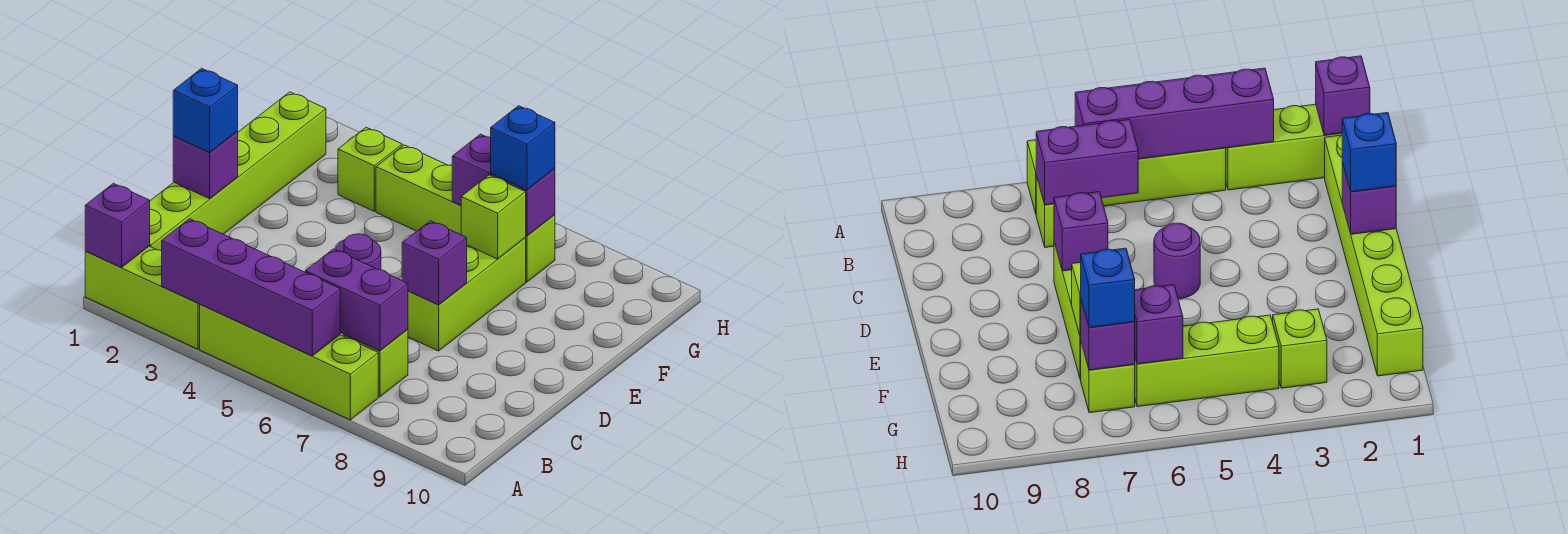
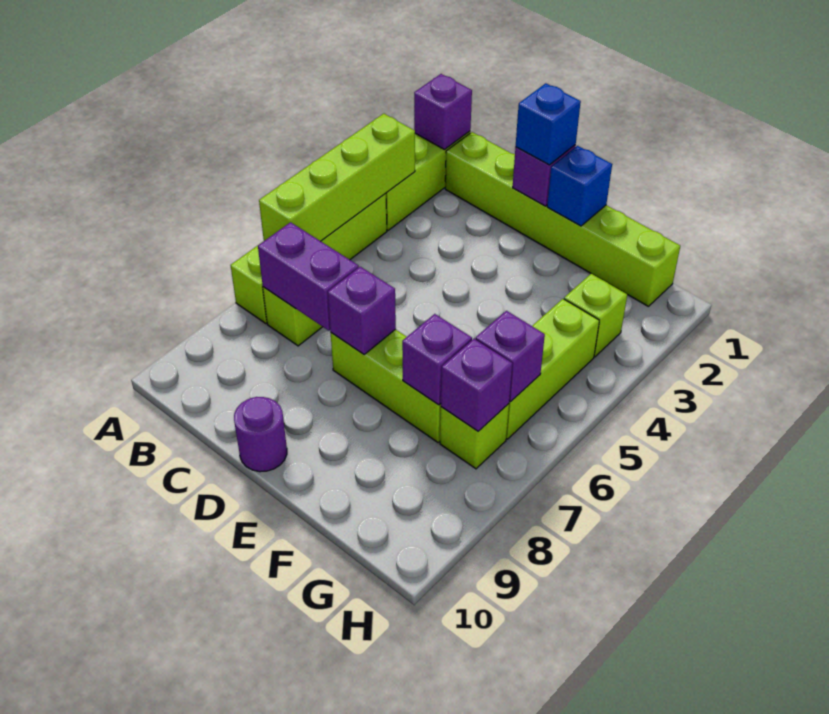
purple brick A3:A6 level 2 -> lime brick A3:A6 level 2
purple brick B6:B7 level 2 -> purple brick B7:C7 level 2
purple round brick D5 level 1 -> purple round brick D10 level 1
lime brick F7 level 2 -> purple brick F7 level 2
blue brick G7 level 3 -> blue brick E1 level 2

